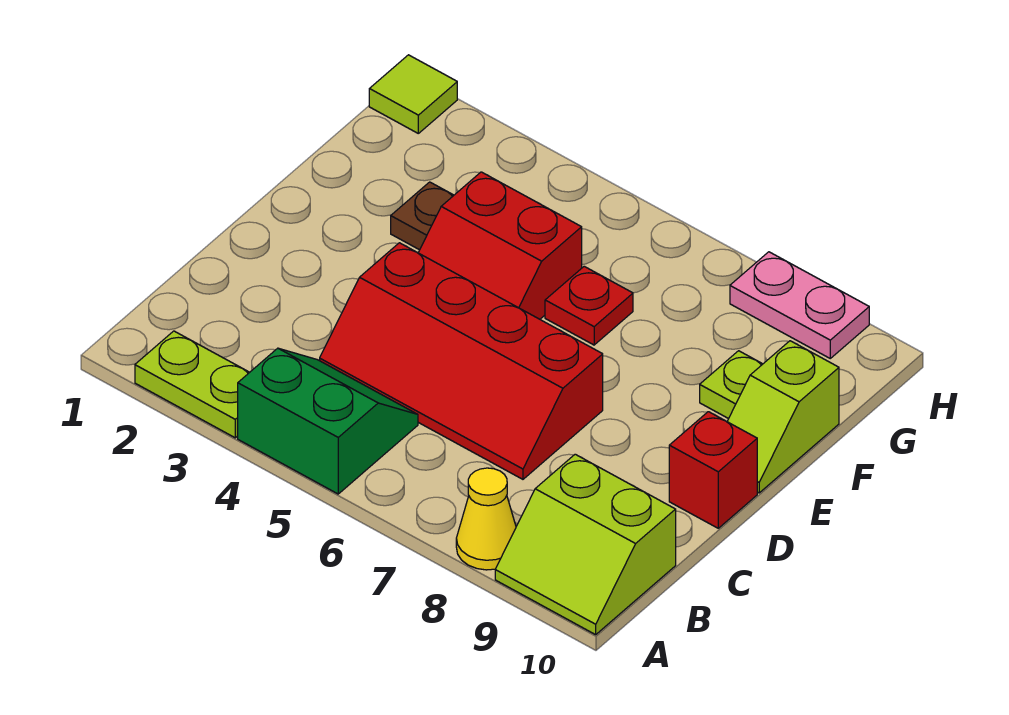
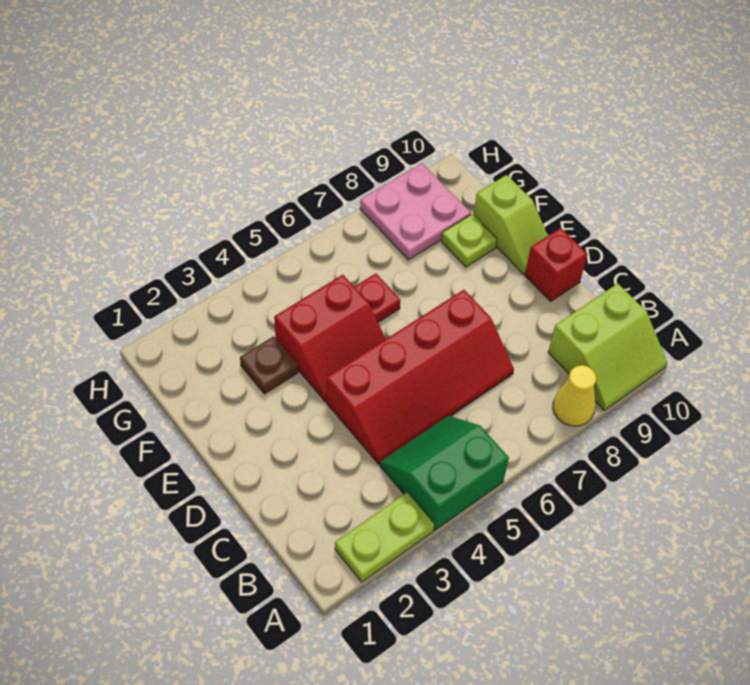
lime tile H1 level 1 -> none
pink plate H8:H9 level 1 -> pink plate G8:H9 level 1

